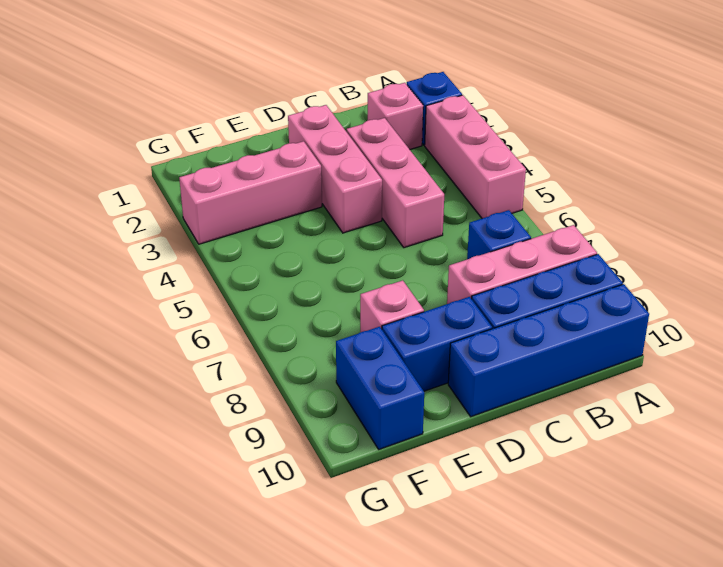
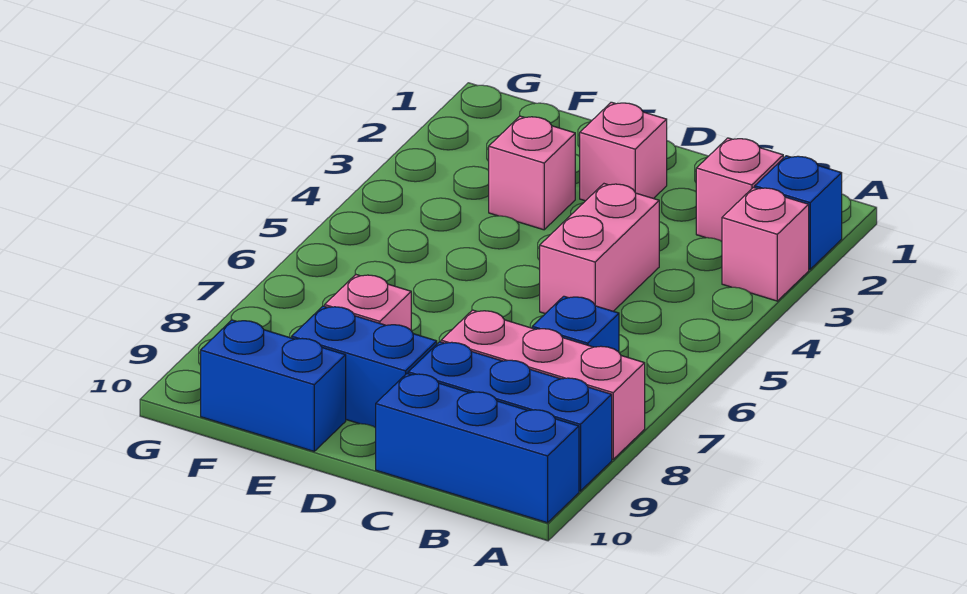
pink brick A3:A5 level 1 -> pink brick A3 level 1
blue brick A10:D10 level 1 -> blue brick A10:C10 level 1
pink brick C3:C5 level 1 -> pink brick C4:C5 level 1
pink brick D2:D4 level 1 -> pink brick D2 level 1
pink brick E3:G3 level 1 -> pink brick E3 level 1
blue brick F9:F10 level 1 -> blue brick E10:F10 level 1

